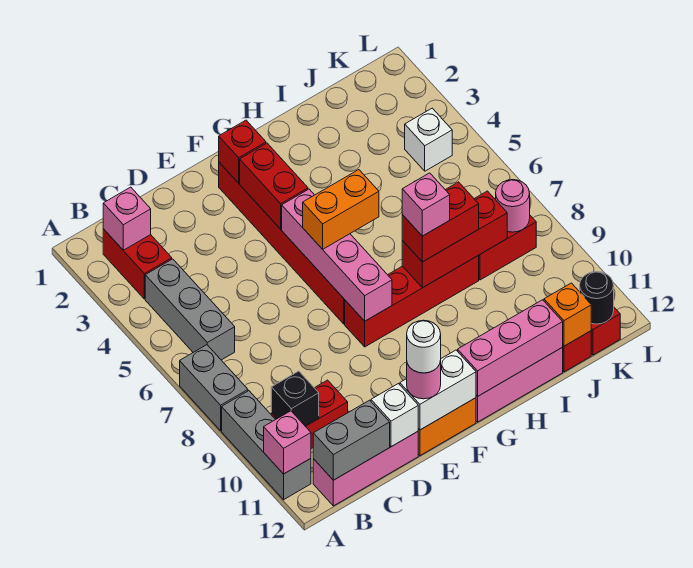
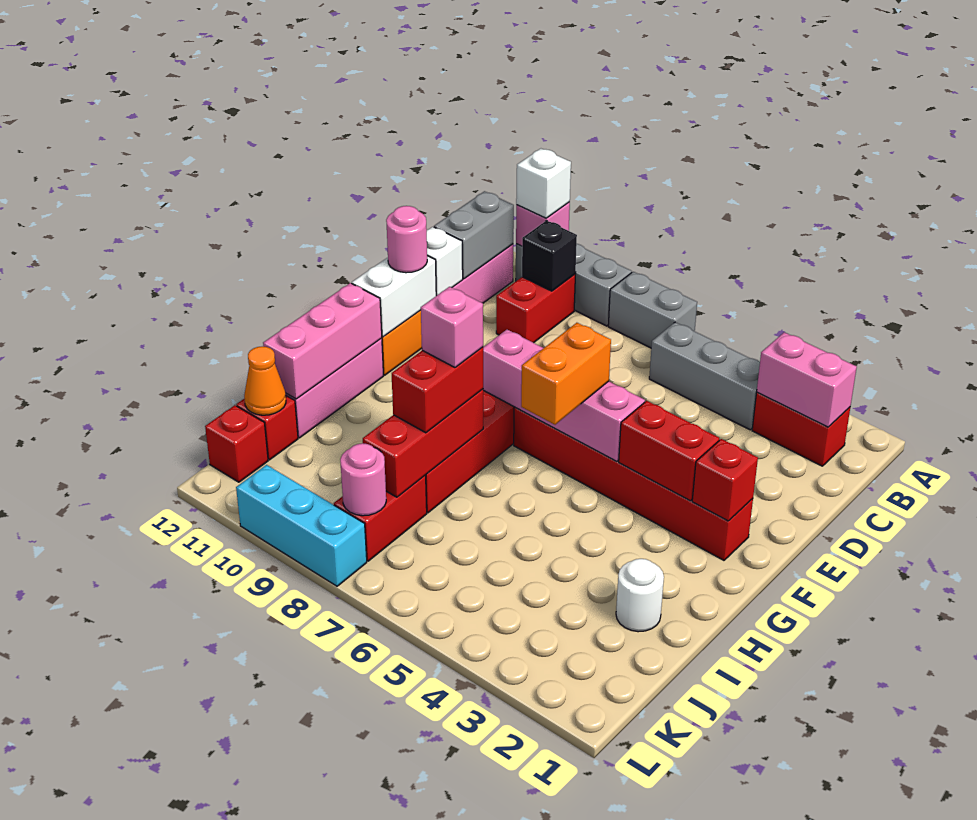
pink brick B2 level 2 -> pink brick B2:B3 level 2
white round brick E12 level 4 -> white round brick I2 level 1
orange brick J12 level 2 -> orange cone J12 level 2
white brick K4 level 1 -> white brick A11 level 3
black round brick K12 level 2 -> none
none -> cyan brick L8:L10 level 1

